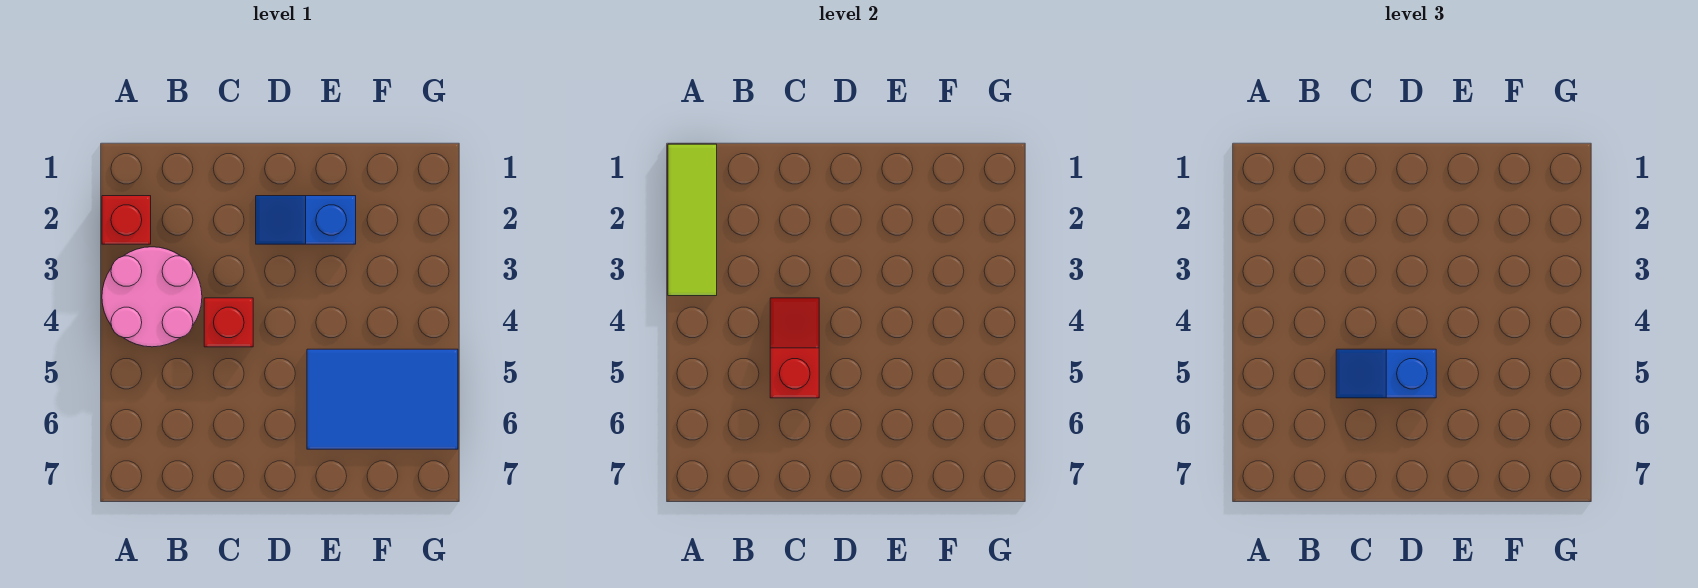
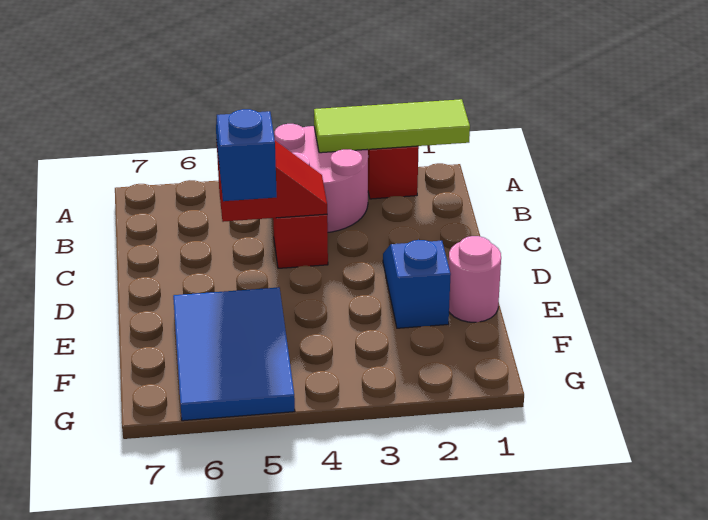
none -> pink round brick E1 level 1

